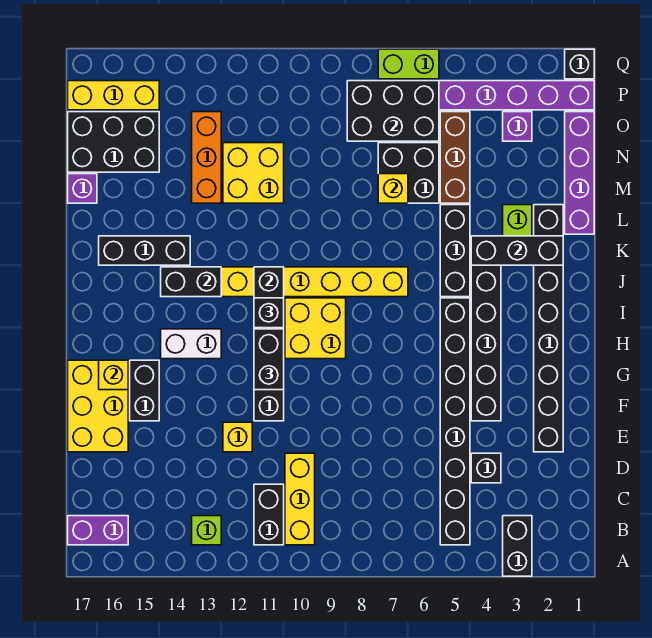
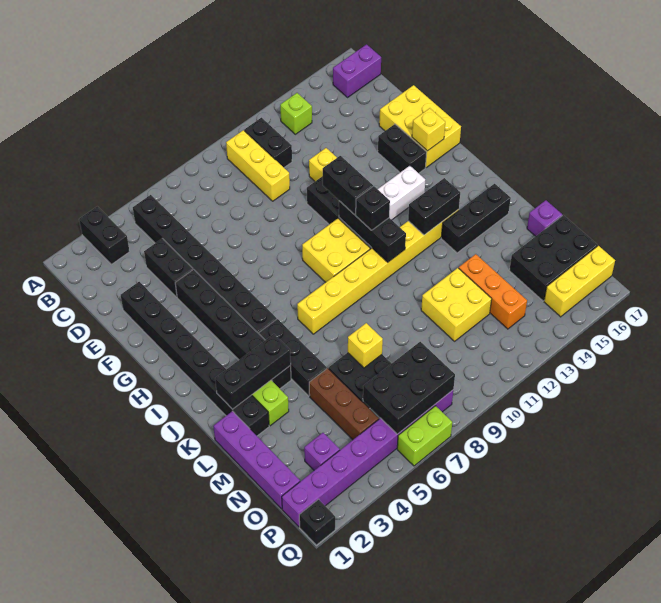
black brick D4 level 1 -> black brick D4:E4 level 1

